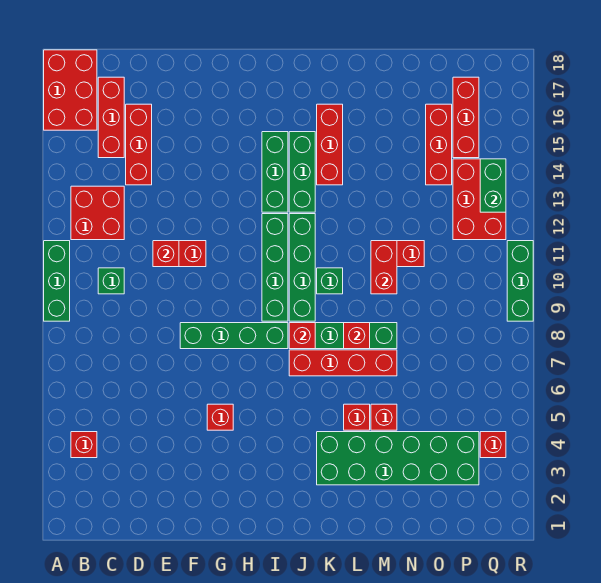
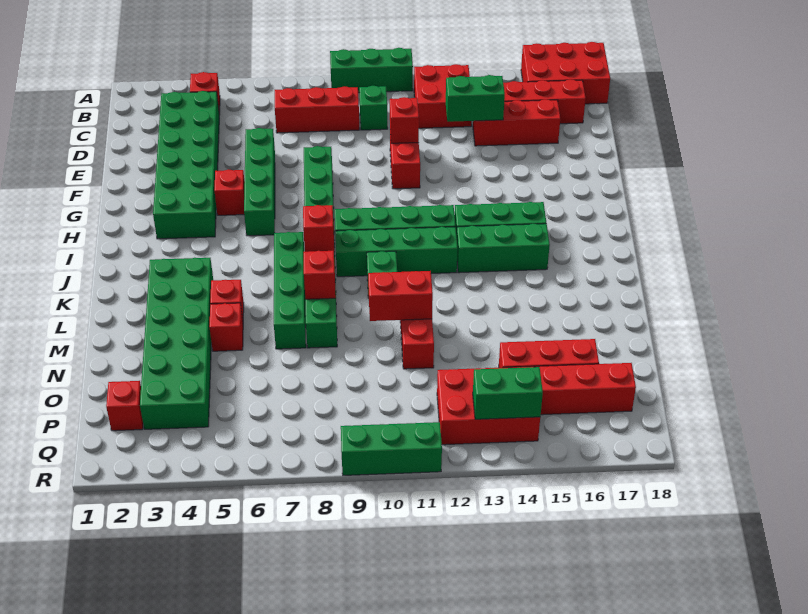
none -> green brick C3:H4 level 1
none -> green brick D13:D14 level 2
none -> green brick E6:H6 level 1
red brick J7:M7 level 1 -> green brick J7:M7 level 1
red brick K14:K16 level 1 -> red brick C7:C9 level 1
red brick Q4 level 1 -> red brick P2 level 1

